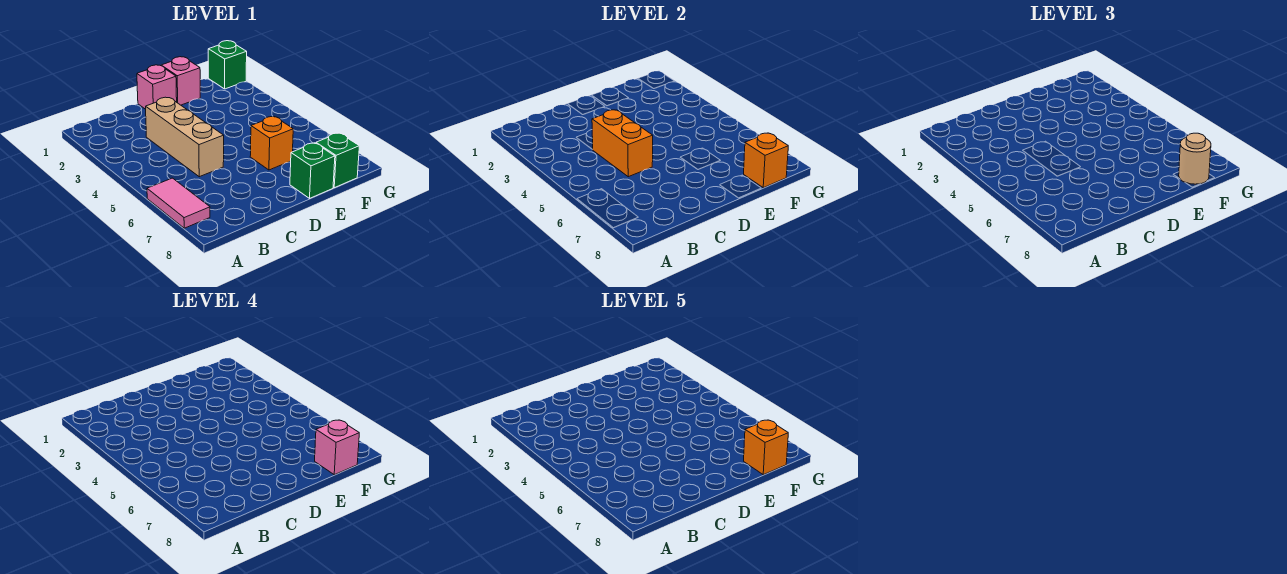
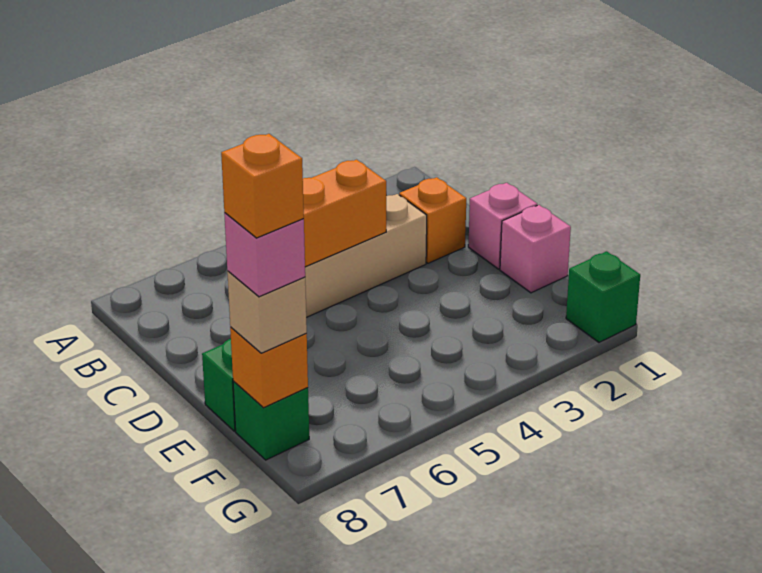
pink tile A6:A7 level 1 -> none
orange brick E6 level 1 -> orange brick C2 level 1
tan round brick F8 level 3 -> tan brick F8 level 3

